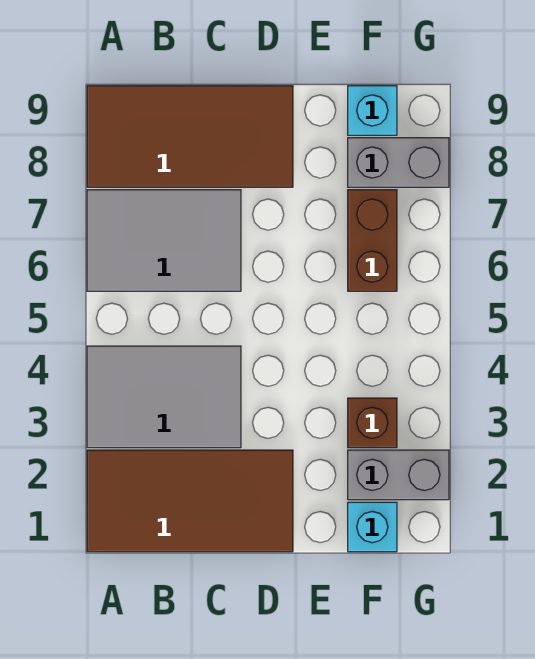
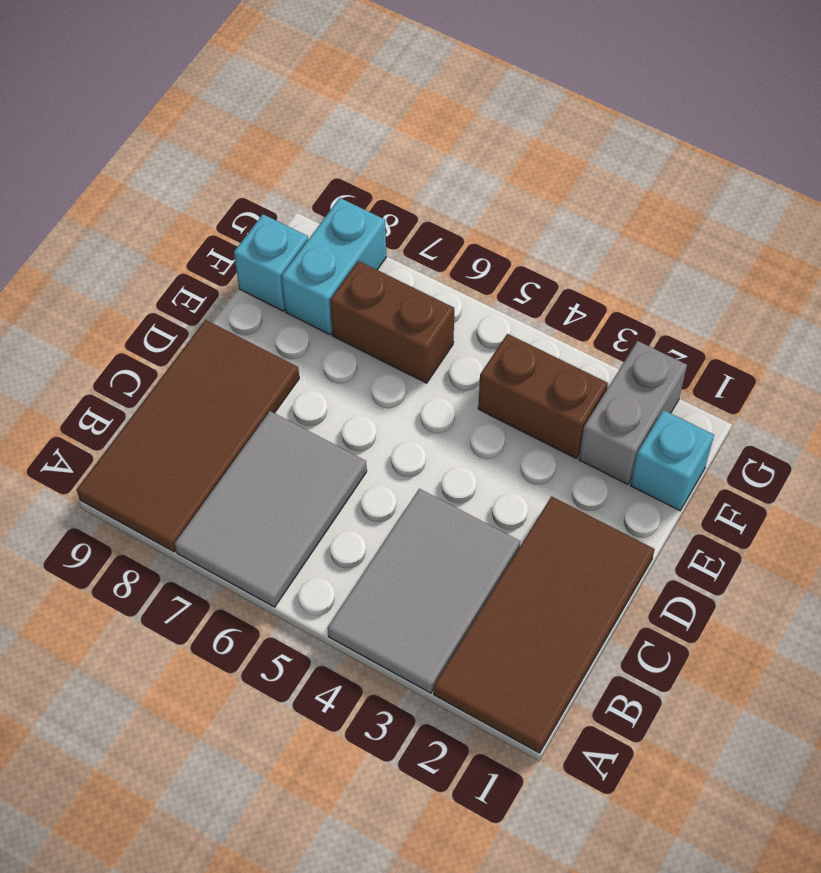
brown brick F3 level 1 -> brown brick F3:F4 level 1
grey brick F8:G8 level 1 -> cyan brick F8:G8 level 1

